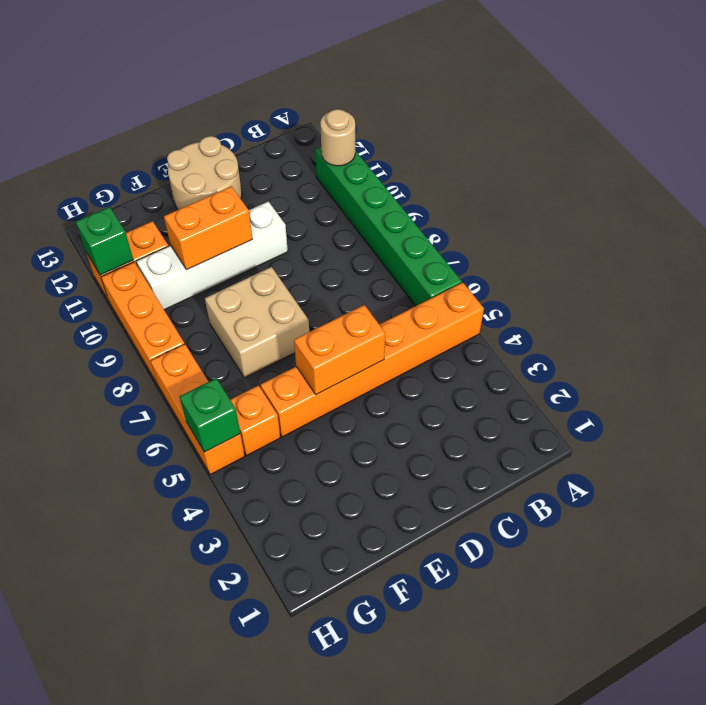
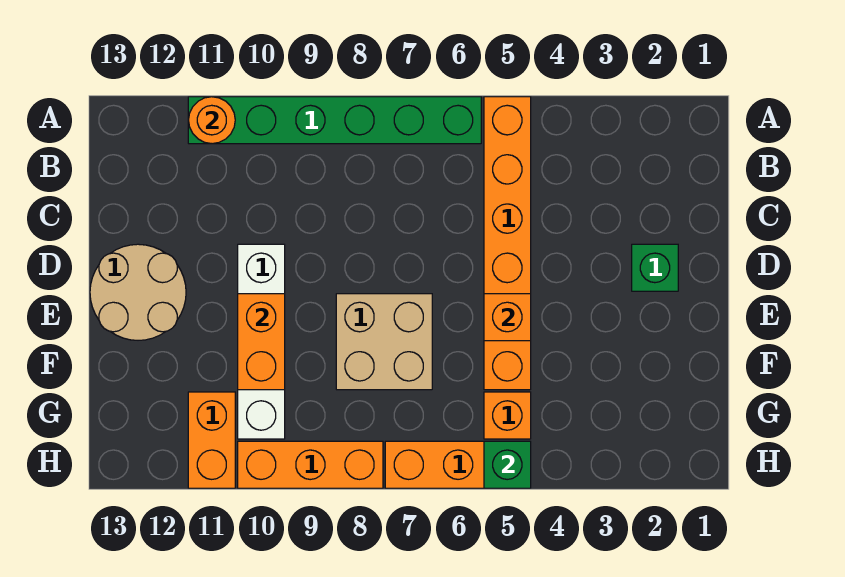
tan round brick A11 level 2 -> orange round brick A11 level 2
orange brick D5:E5 level 2 -> orange brick E5 level 2
green brick H11 level 2 -> green brick D2 level 1

